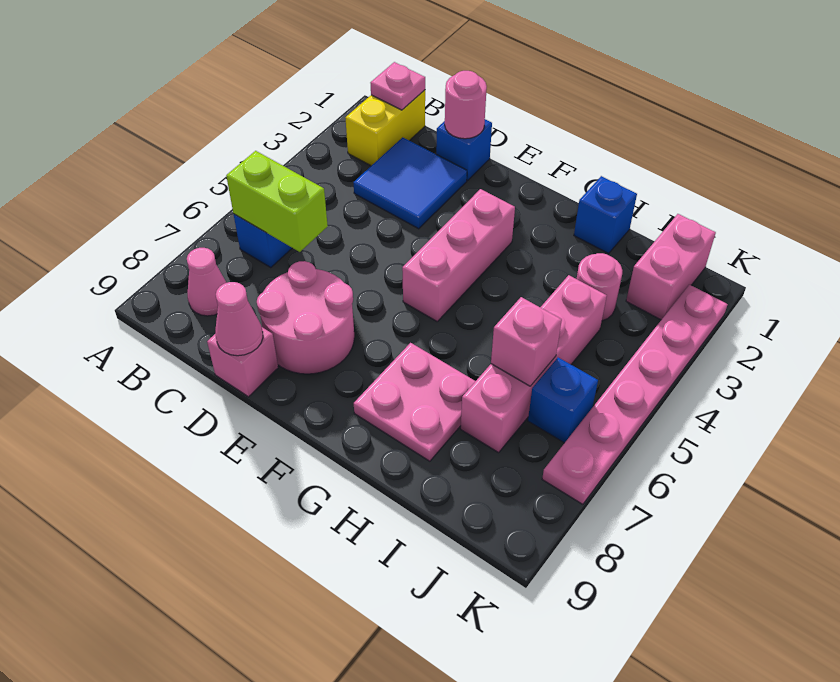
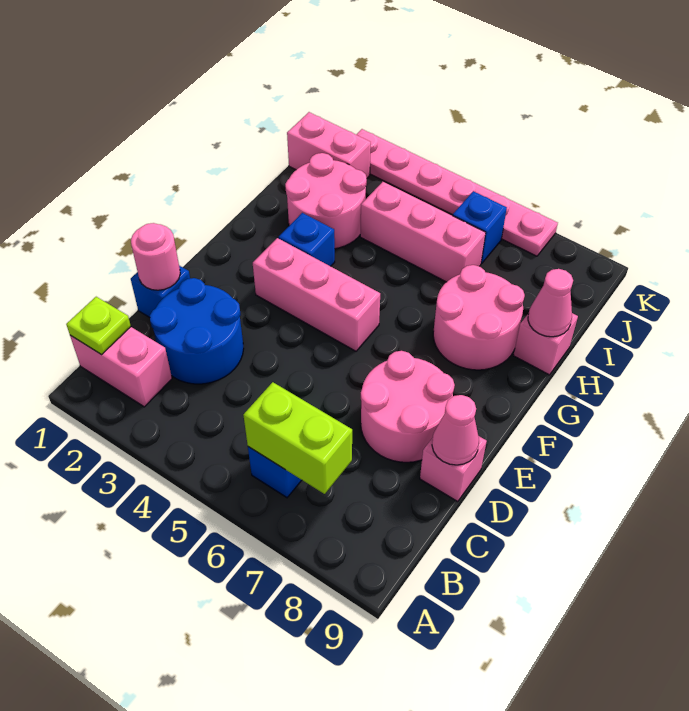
yellow brick B1:B2 level 1 -> pink brick B1:B2 level 1
pink plate B1 level 2 -> lime plate B1 level 2
lime brick B6:C6 level 2 -> lime brick B6:B7 level 2
pink cone B8 level 1 -> pink cone H9 level 2
blue tile C2:D3 level 1 -> blue round brick C2:D3 level 1
pink plate G7:H8 level 1 -> pink round brick G7:H8 level 1
blue brick H1 level 1 -> blue brick G3 level 1
pink round brick I3 level 1 -> pink round brick H2:I3 level 1
pink brick I4:I7 level 1 -> pink brick I4:I6 level 1
pink brick I6 level 2 -> pink brick H9 level 1

